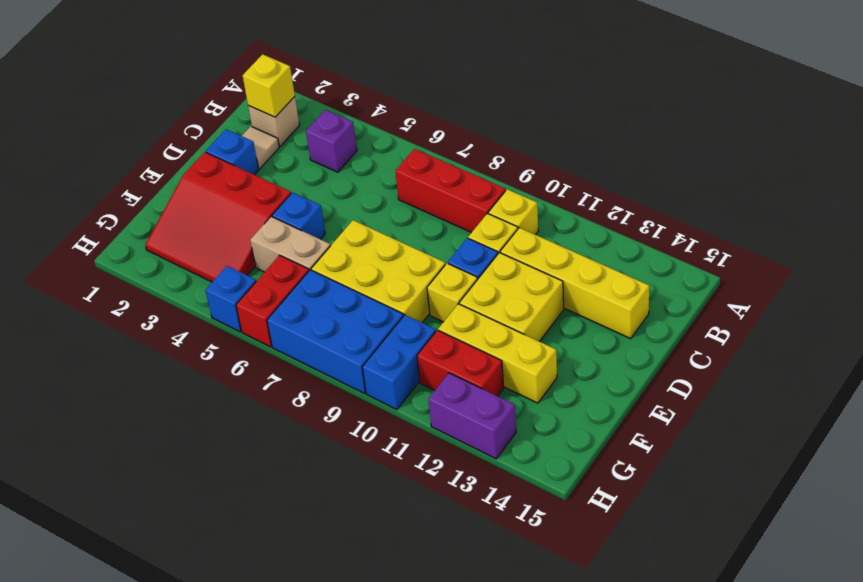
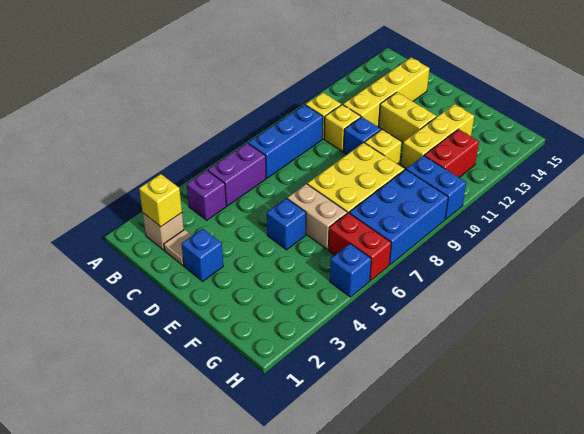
red brick B7:B9 level 1 -> blue brick B7:B9 level 1
yellow brick D11:E12 level 1 -> yellow brick D12:E12 level 1
red slope E2:G4 level 1 top E -> none
tan brick F5:F6 level 1 -> tan brick E6:F6 level 1
purple brick H12:H13 level 1 -> purple brick B5:B6 level 1

